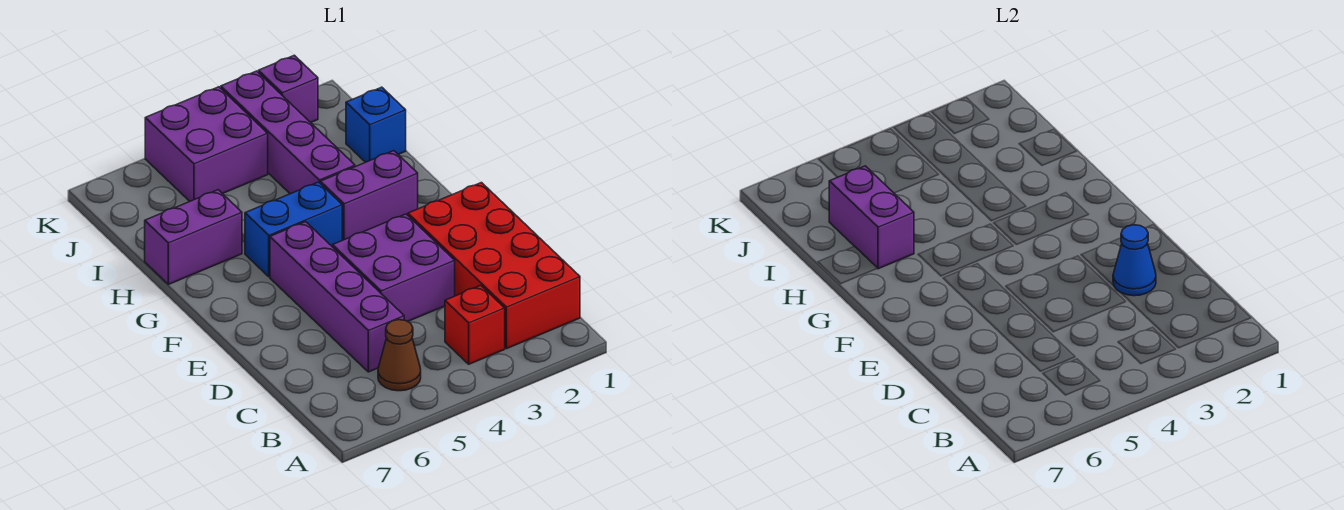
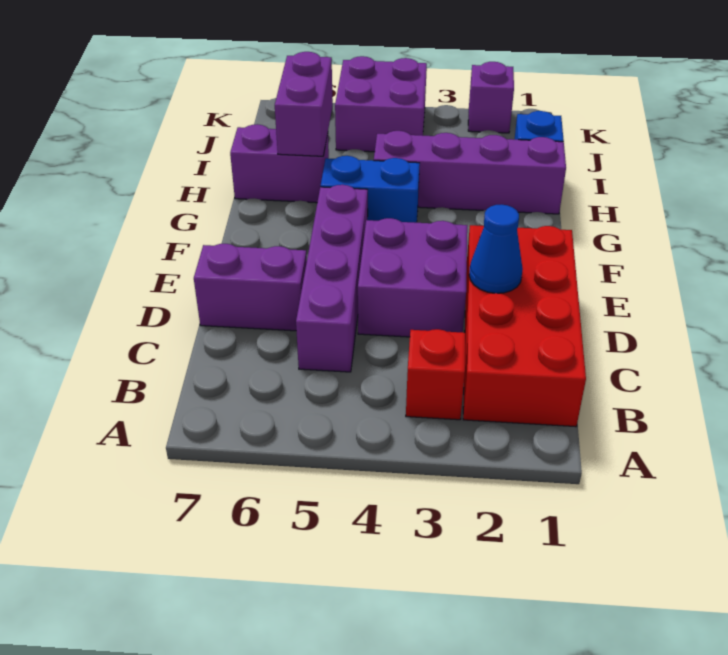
brown cone B5 level 1 -> none
purple brick G2:G3 level 1 -> purple brick D6:D7 level 1
purple brick H3:K3 level 1 -> purple brick H1:H4 level 1

